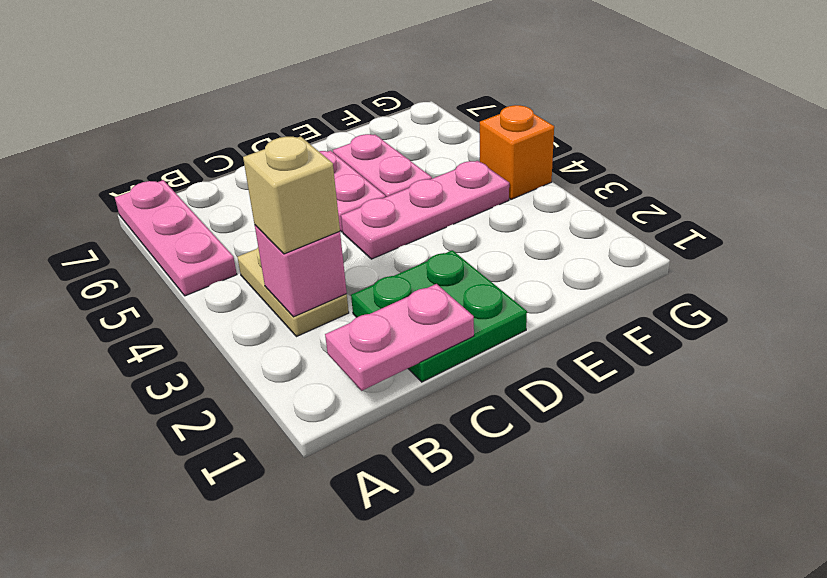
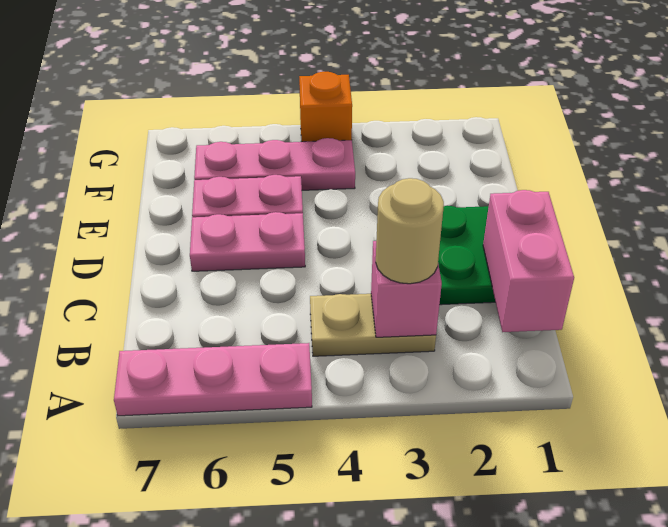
pink plate B1:C1 level 2 -> pink brick B1:C1 level 2
tan brick B3 level 3 -> tan round brick B3 level 3
pink plate D4:F4 level 1 -> pink plate F4:F6 level 1

